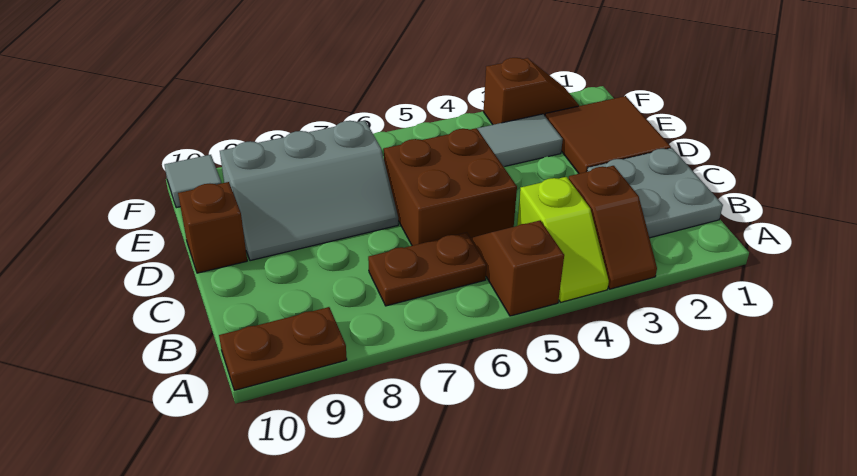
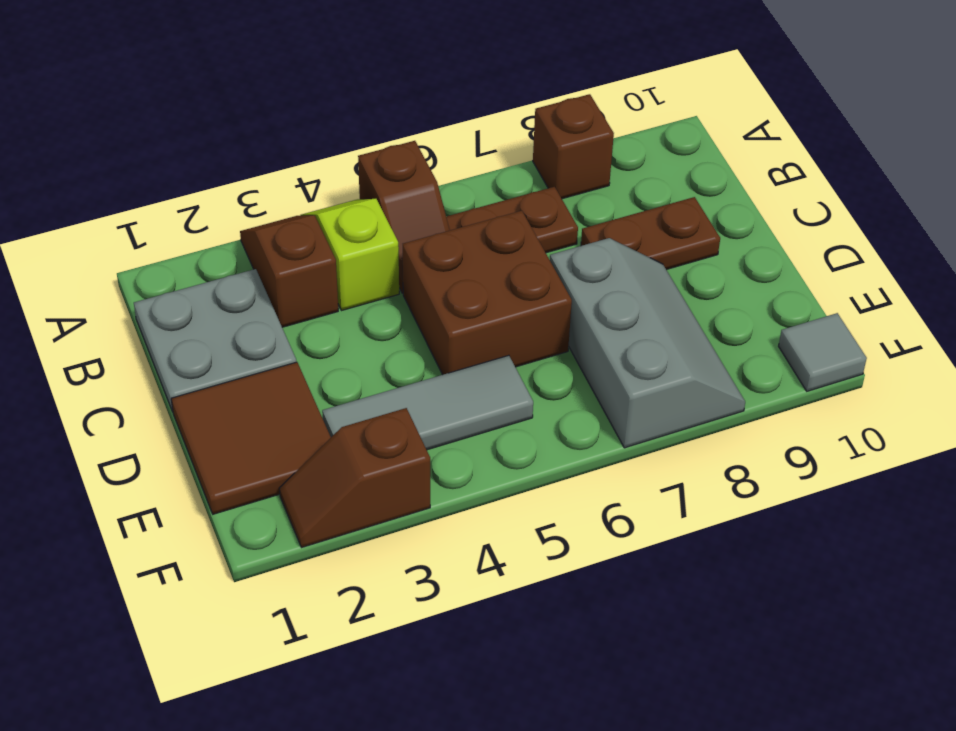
brown plate A9:A10 level 1 -> brown plate C8:C9 level 1
grey slope D7:E9 level 1 top E -> grey slope D7:F8 level 1 top 7
brown brick D10 level 1 -> brown brick A8 level 1

